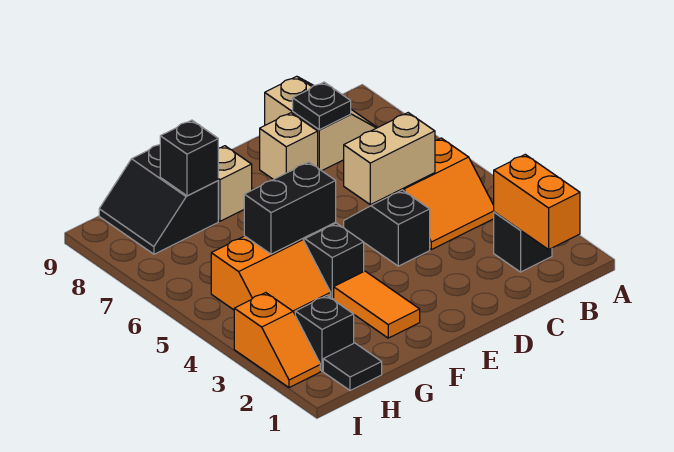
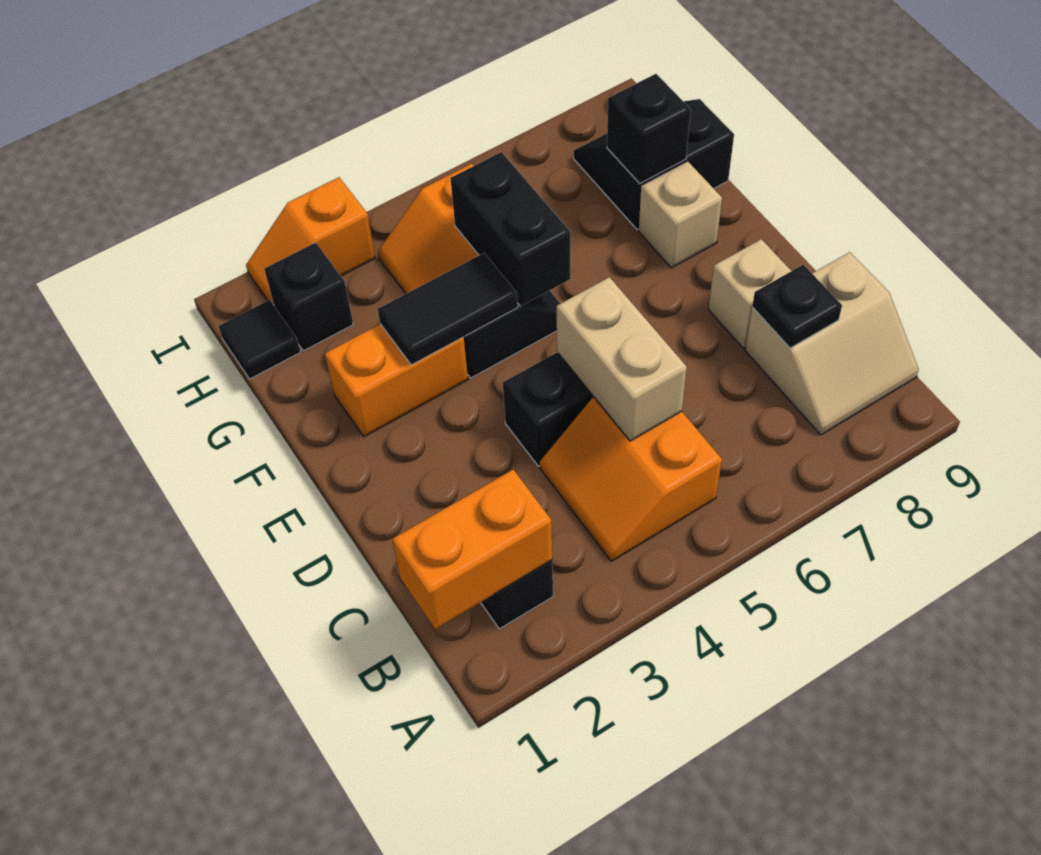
orange tile F2:F3 level 1 -> orange brick F2:F3 level 1
none -> black tile F3:F4 level 2

